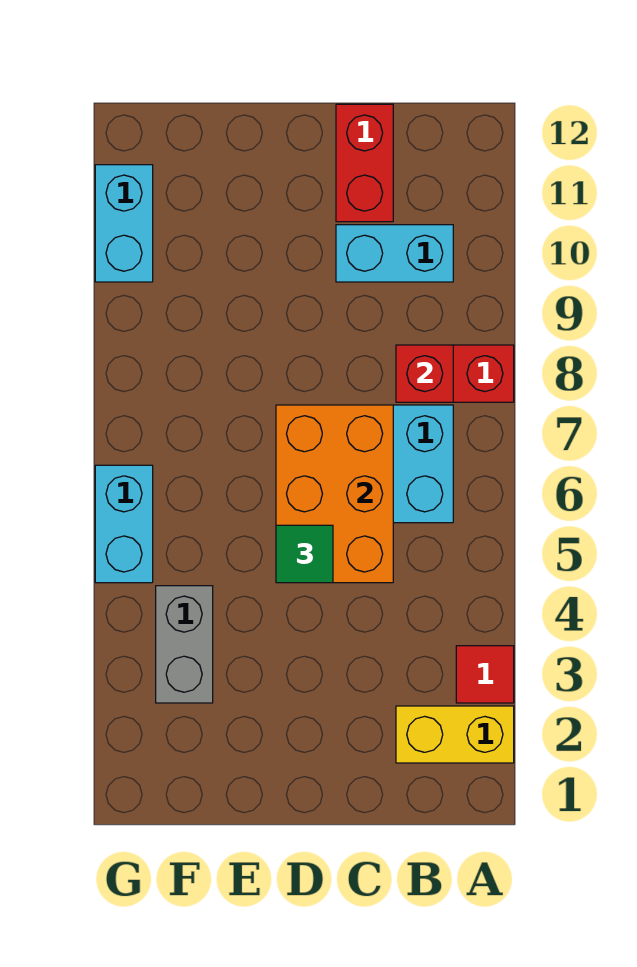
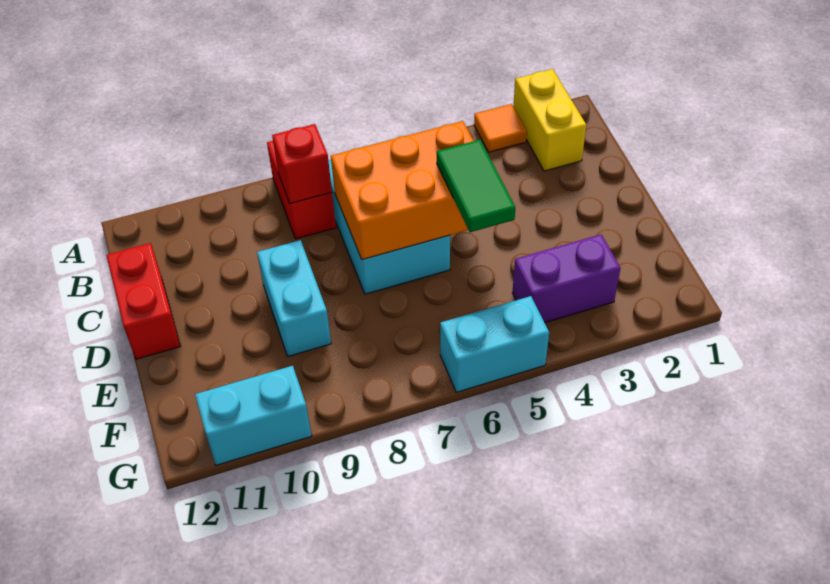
red tile A3 level 1 -> orange tile A3 level 1
cyan brick B10:C10 level 1 -> cyan brick D9:E9 level 1
red brick C11:C12 level 1 -> red brick C12:D12 level 1
green tile D5 level 3 -> green tile D5:E5 level 3
grey brick F3:F4 level 1 -> purple brick F3:F4 level 1

